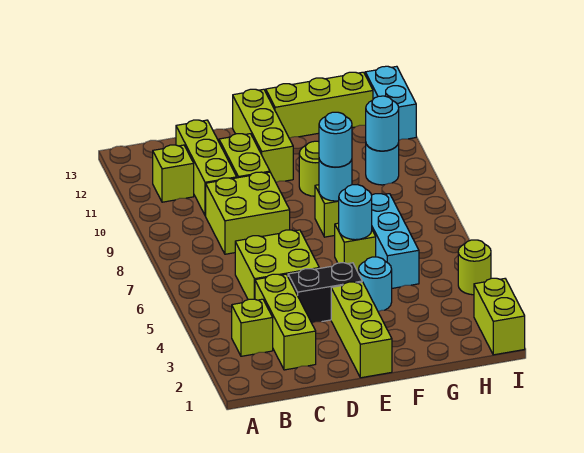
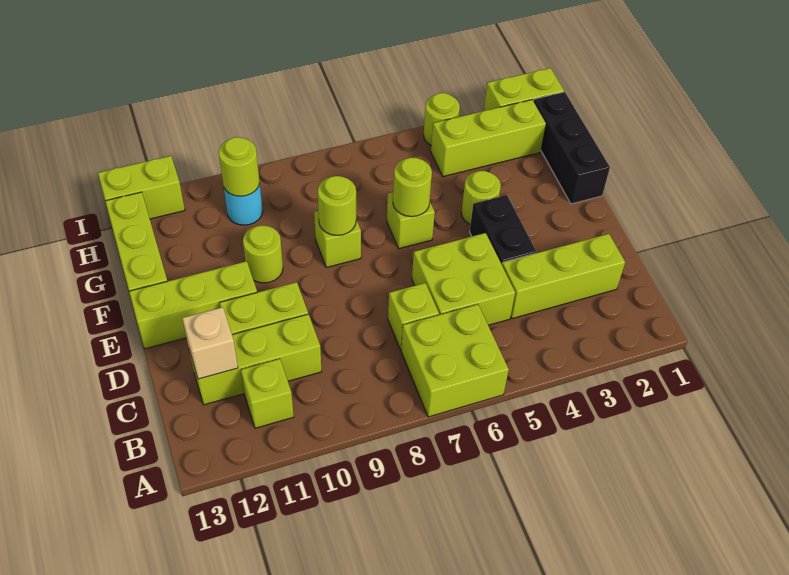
lime brick B3 level 1 -> lime brick C7 level 1
lime brick C8:D9 level 1 -> lime brick A6:B7 level 1
none -> tan brick C12 level 2
lime brick E1:E3 level 1 -> lime brick H2:H4 level 1
none -> black brick F1:H1 level 1
cyan round brick F4 level 1 -> lime round brick F4 level 1
cyan round brick F6 level 2 -> lime round brick F6 level 2
cyan round brick F8 level 2 -> lime round brick F8 level 2
cyan round brick F8 level 3 -> none
cyan brick G5:G7 level 1 -> none
cyan round brick H10 level 2 -> lime round brick H10 level 2
cyan brick I12:I13 level 1 -> lime brick I12:I13 level 1

